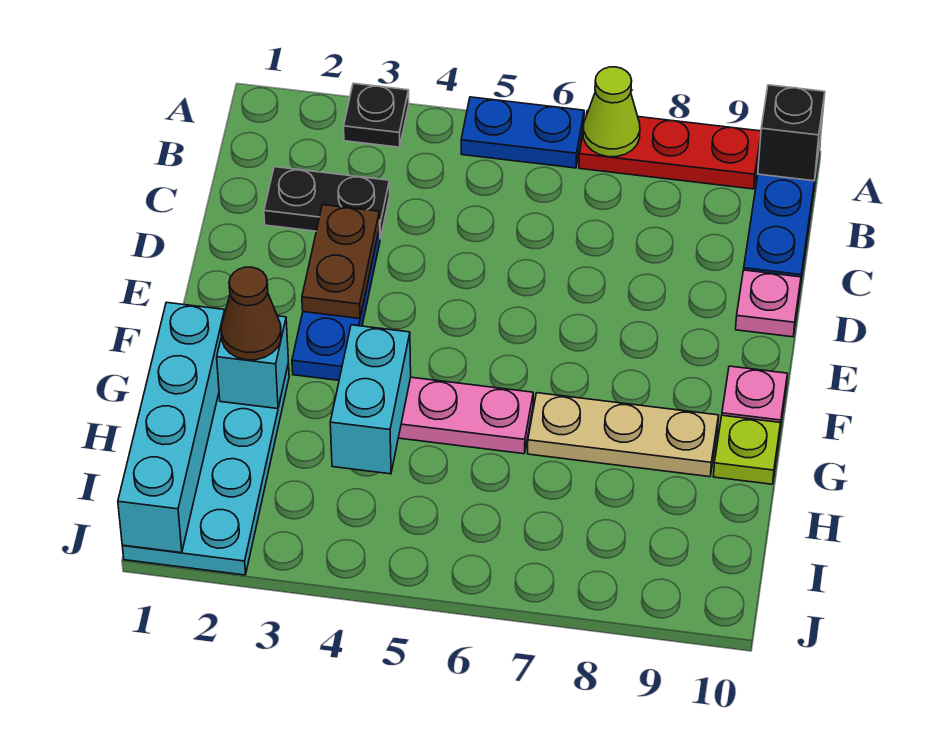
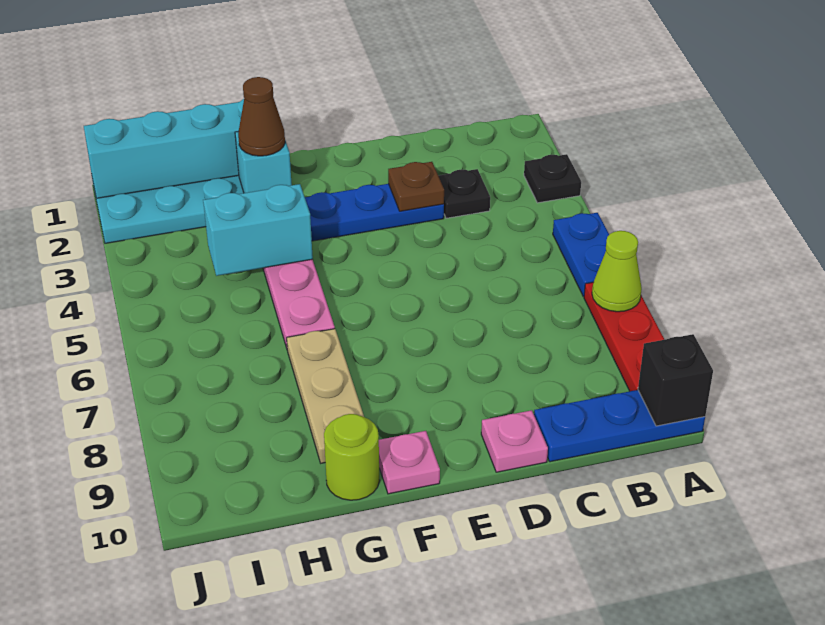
black plate C2:C3 level 1 -> black plate C3 level 1
brown plate D3:E3 level 2 -> brown plate D3 level 2
lime plate G10 level 1 -> lime round brick G10 level 1

